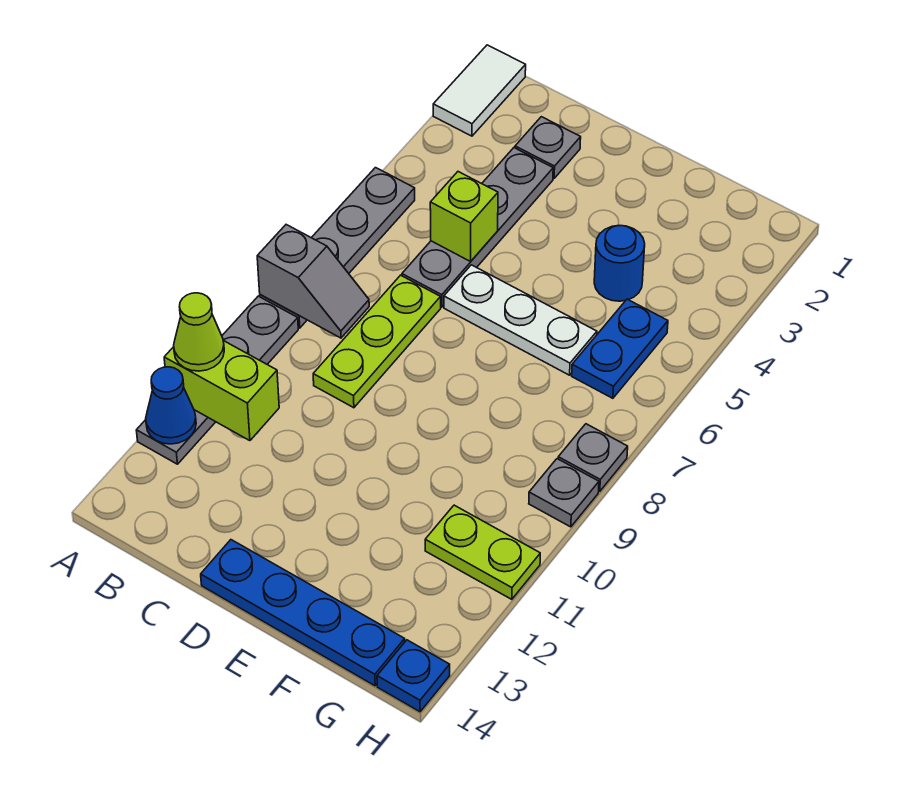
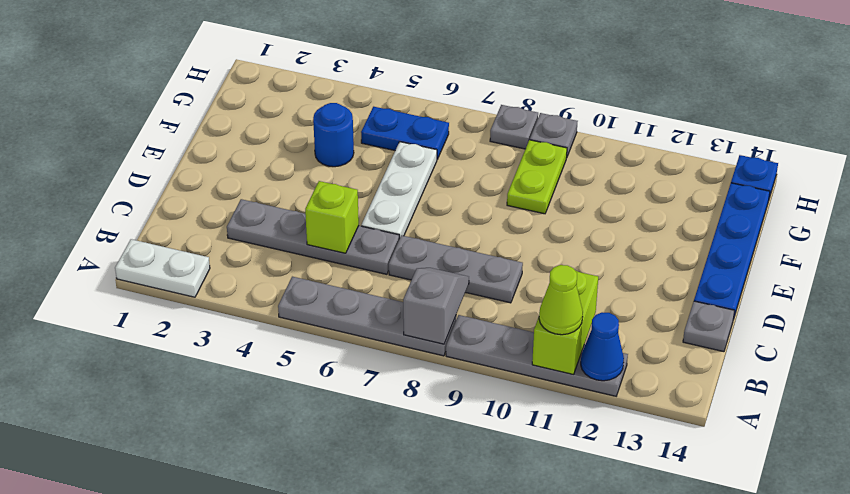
white tile A1:A2 level 1 -> white plate A1:A2 level 1
grey plate C2 level 1 -> grey plate C14 level 1
lime plate C7:C9 level 1 -> grey plate C7:C9 level 1
lime plate G11:H11 level 1 -> lime plate F9:G9 level 1

